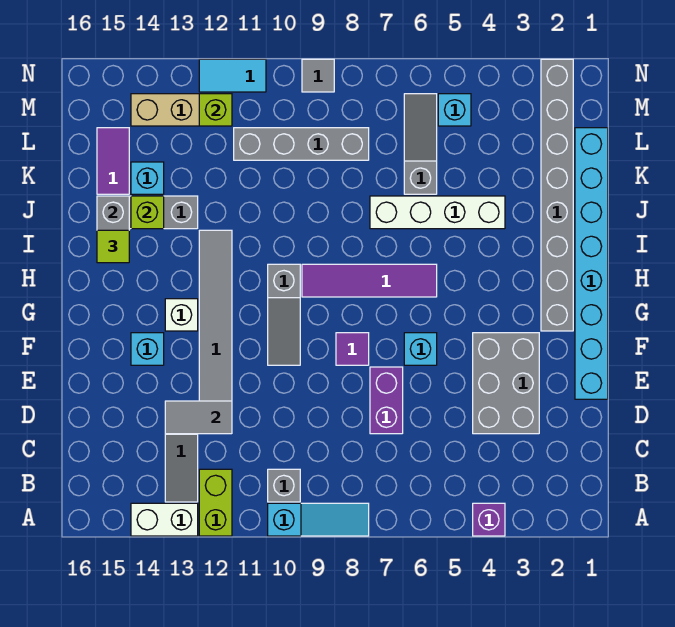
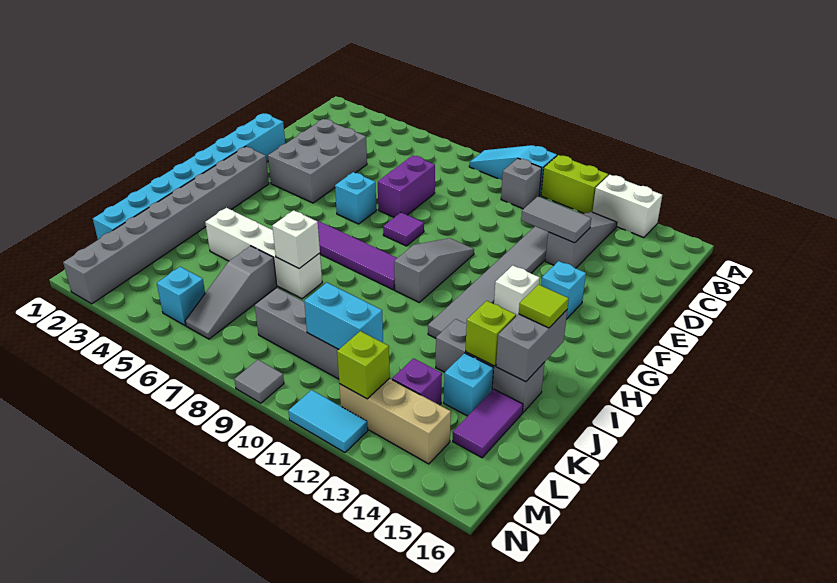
purple brick A4 level 1 -> purple brick L13 level 1
lime brick A12:B12 level 1 -> lime brick A11:A12 level 1
none -> white brick J7 level 2
none -> cyan brick L10:L11 level 2

